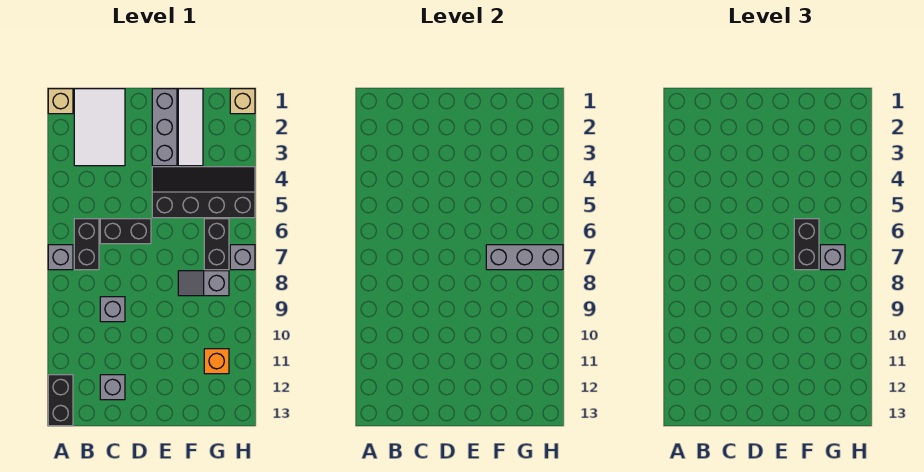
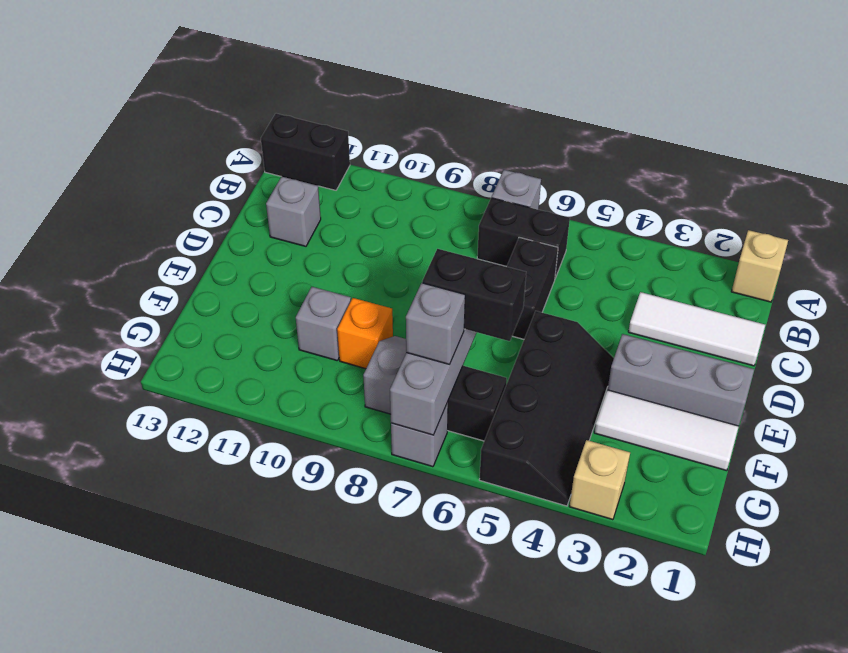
white tile B1:C3 level 1 -> white tile C1:C3 level 1
grey brick C9 level 1 -> grey brick F10 level 1
orange brick G11 level 1 -> orange brick F9 level 1
tan brick H1 level 1 -> tan brick H3 level 1

